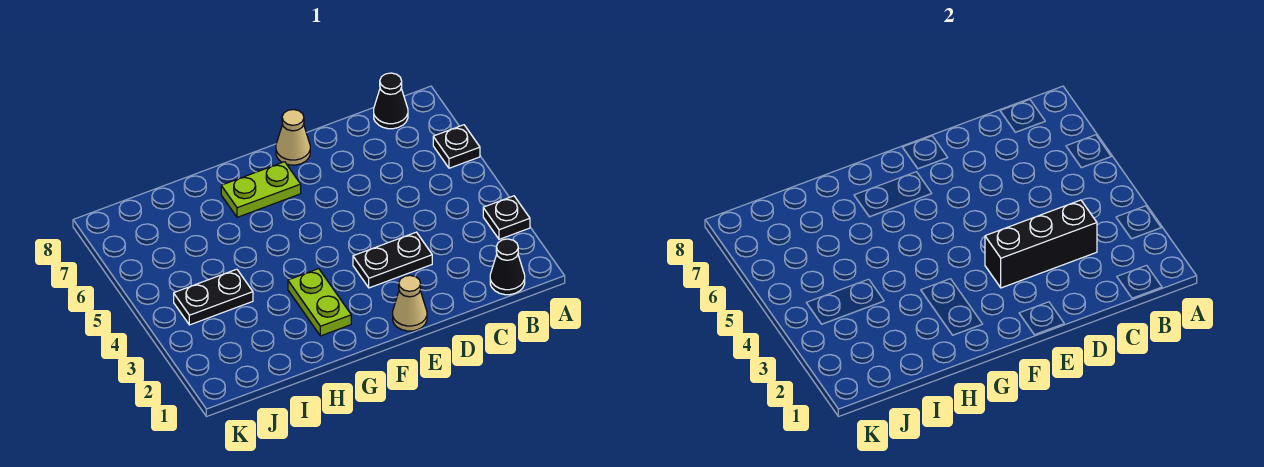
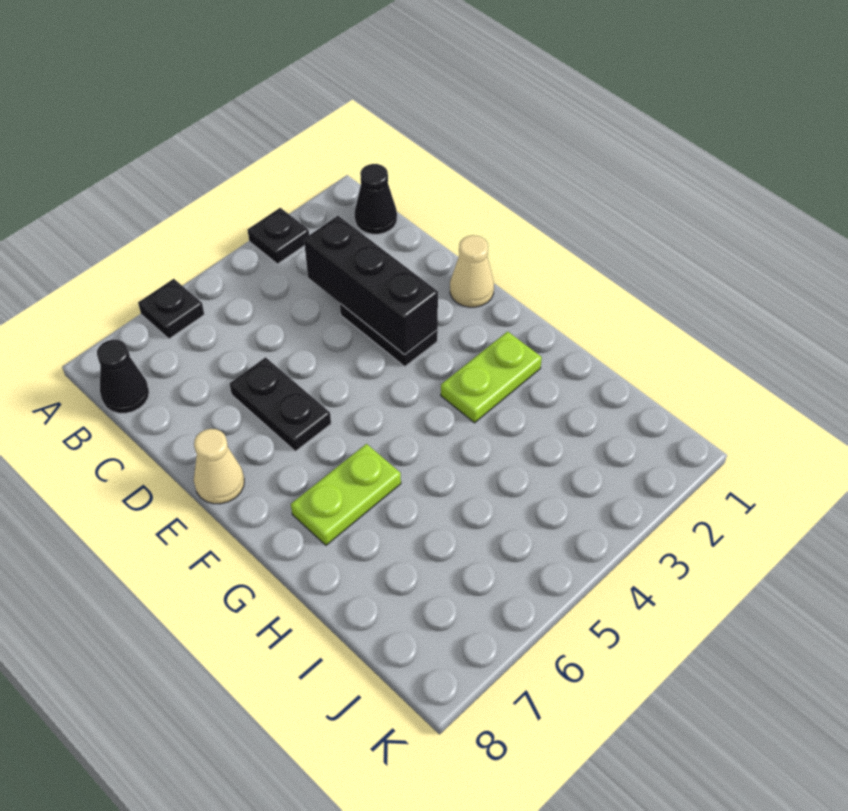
lime plate F7:G7 level 1 -> lime plate G6:G7 level 1
black plate I4:J4 level 1 -> black plate D6:E6 level 1

